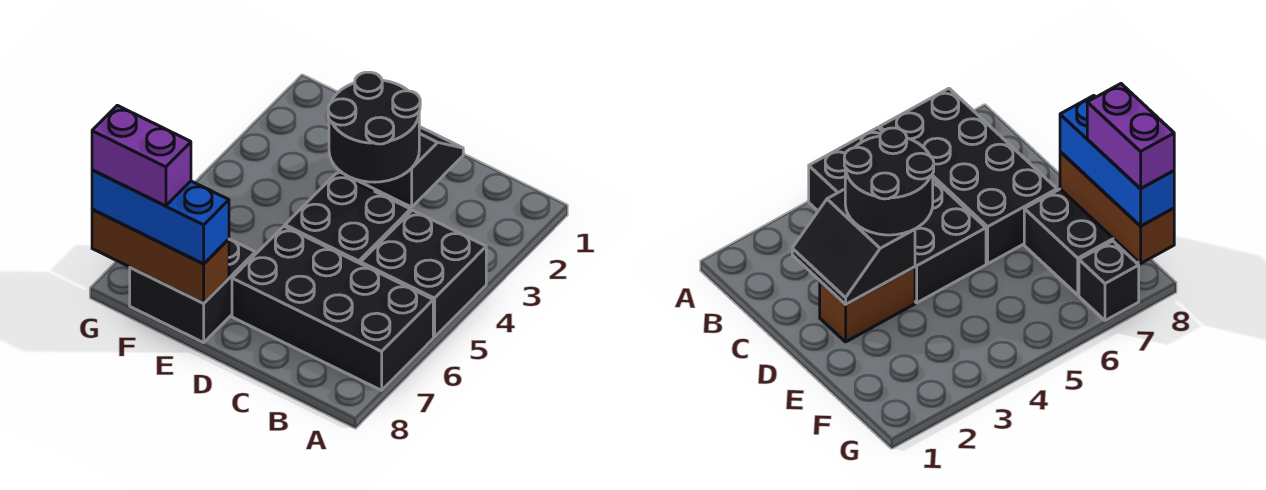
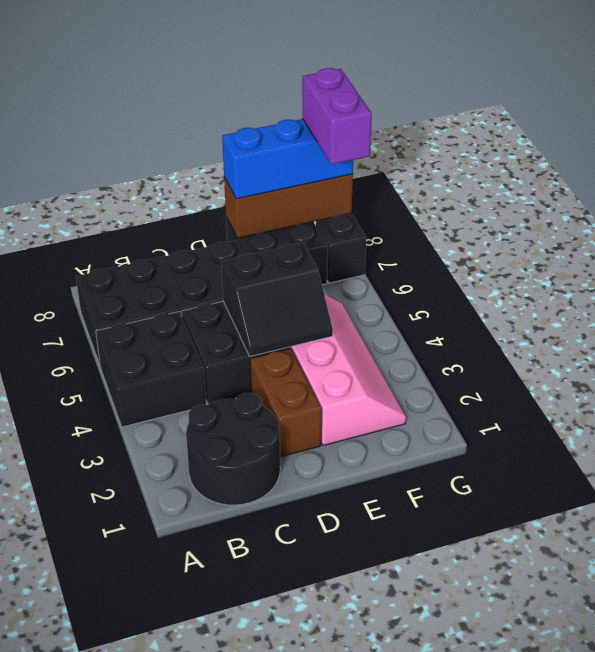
black slope C2:D3 level 2 top 3 -> black slope D4:E5 level 2 top 5
black round brick C3:D4 level 3 -> black round brick B1:C2 level 1
none -> pink slope E2:F5 level 1 top E
purple brick F8:G8 level 4 -> purple brick G7:G8 level 4

